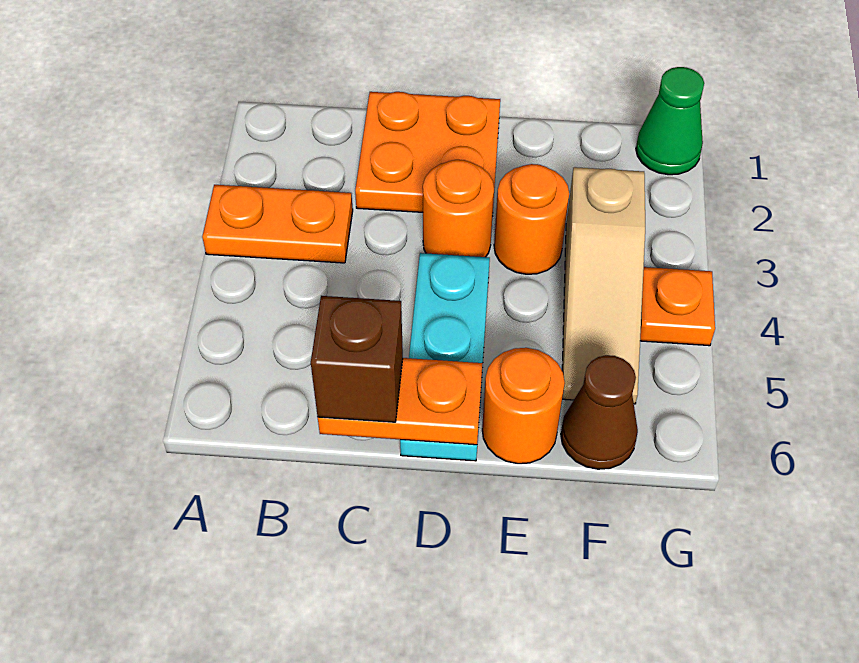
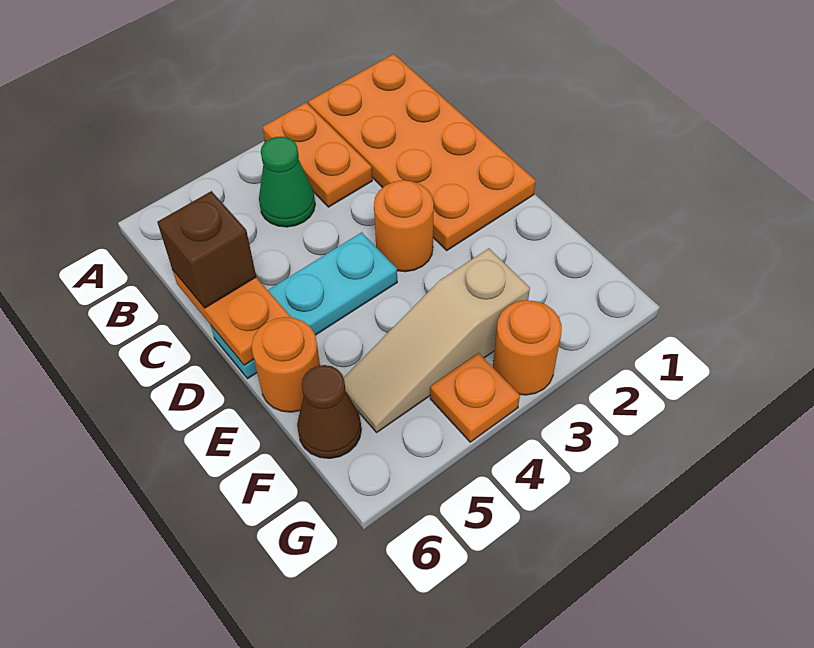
orange plate C1:D2 level 1 -> orange plate A1:D2 level 1
orange round brick E3 level 1 -> orange round brick G3 level 1
green cone G1 level 1 -> green cone B4 level 1

